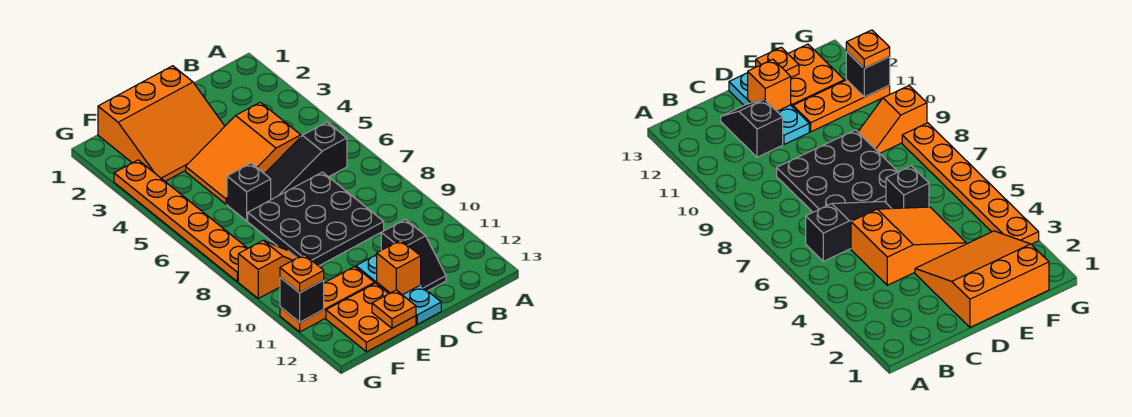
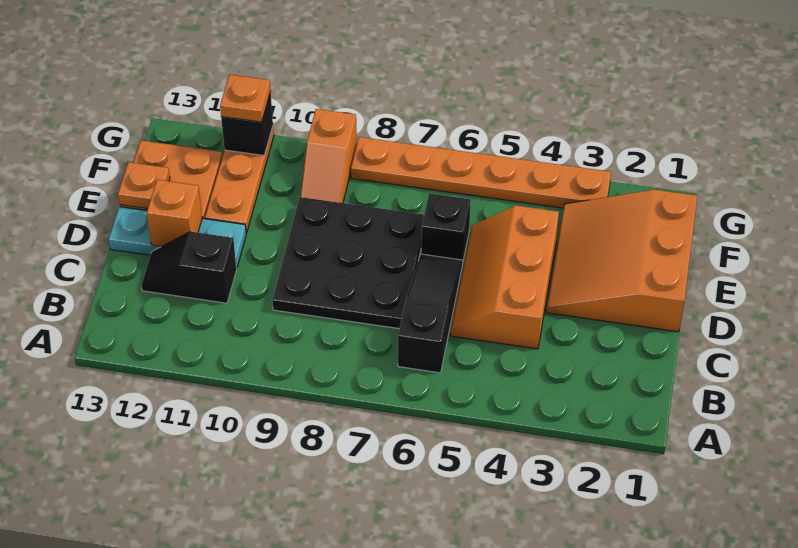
orange slope C4:E5 level 1 top C -> orange slope C4:E5 level 1 top 4

